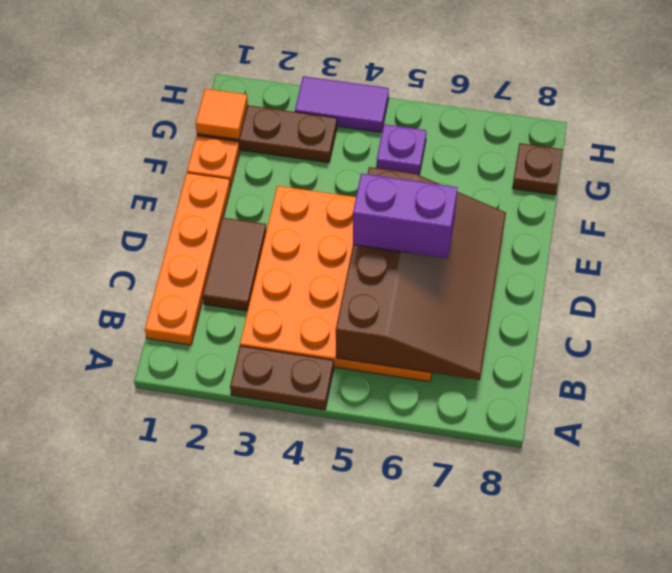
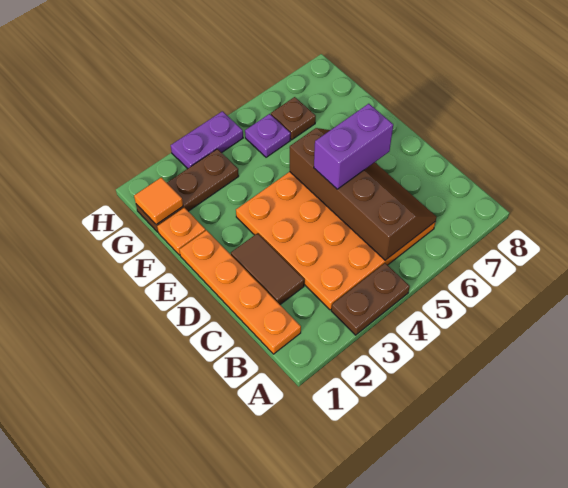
brown slope B5:E7 level 2 top 5 -> brown slope B5:E6 level 2 top 5
brown plate G8 level 1 -> brown plate G6 level 1
purple tile H3:H4 level 1 -> purple plate H3:H4 level 1

